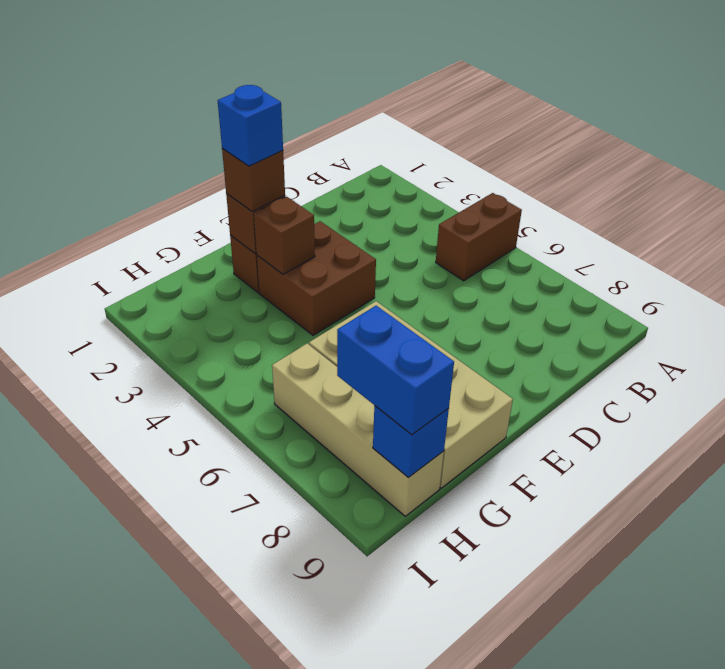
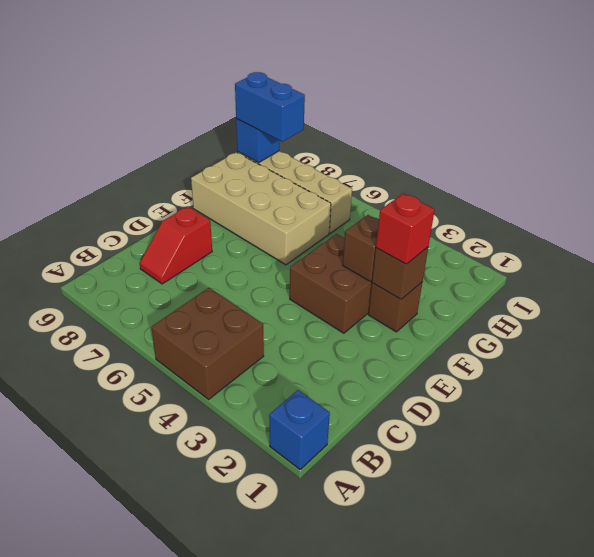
brown brick A5:B5 level 1 -> brown brick A4:B5 level 1
none -> red slope C8:D8 level 1 top D
brown brick F2 level 3 -> red brick F2 level 3
blue brick F2 level 4 -> blue brick A1 level 1

